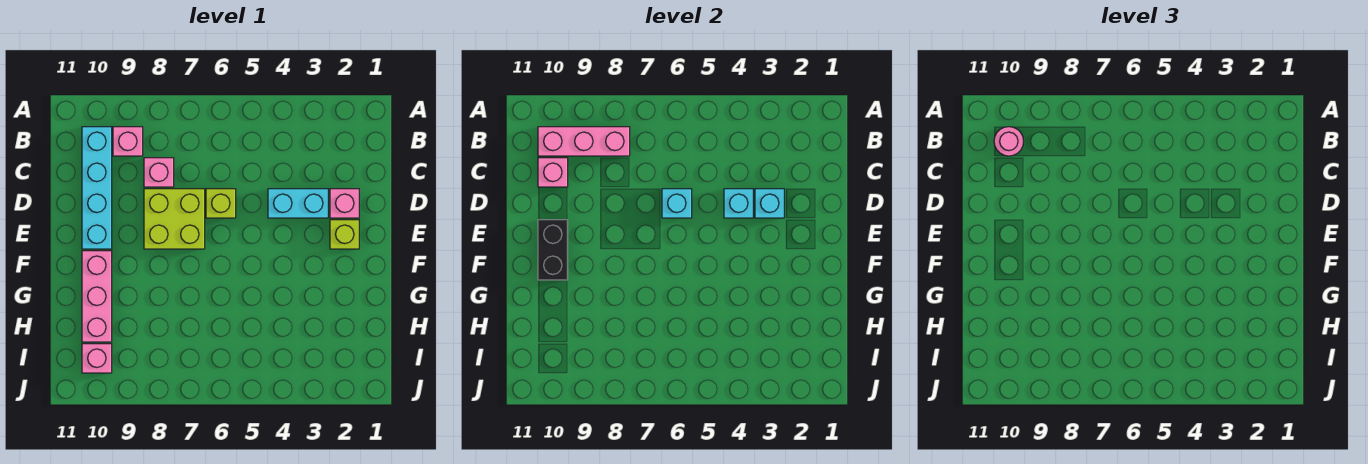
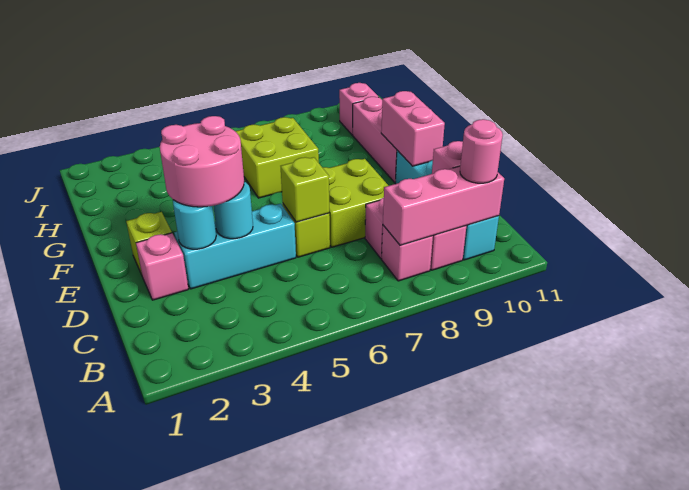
none -> pink brick B8 level 1
cyan brick D3:D4 level 1 -> cyan brick D3:D5 level 1
cyan brick D3 level 2 -> cyan round brick D3 level 2
none -> pink round brick D3:E4 level 3
cyan brick D4 level 2 -> cyan round brick D4 level 2
cyan brick D6 level 2 -> lime brick D6 level 2
black brick E10:F10 level 2 -> pink brick E10:F10 level 2
none -> lime brick G6:H7 level 1

